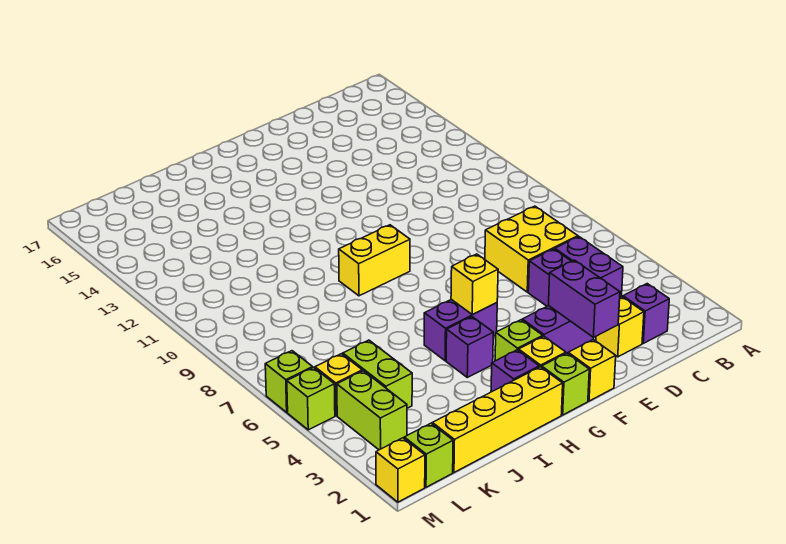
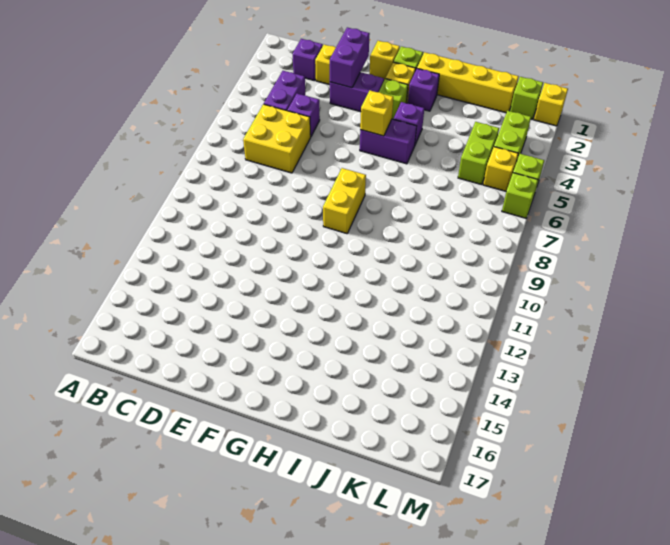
yellow brick G9:H9 level 1 -> yellow brick G8:G9 level 1

